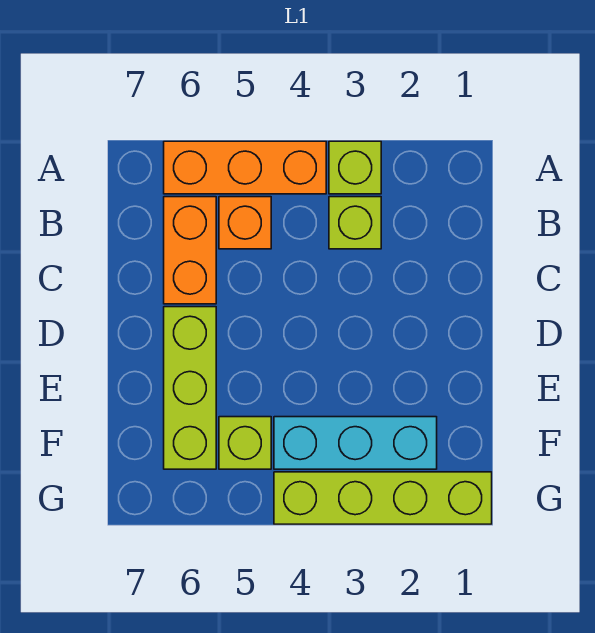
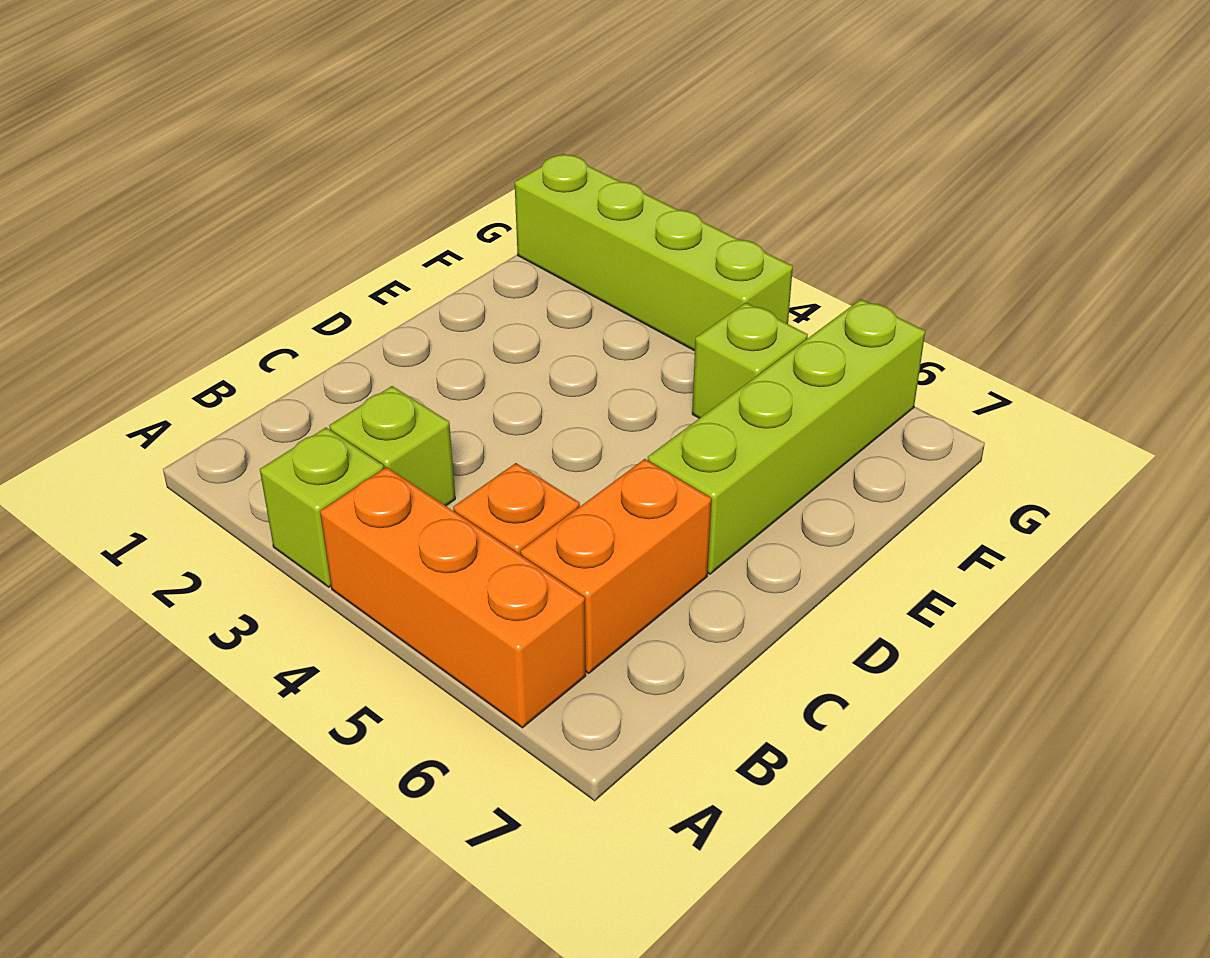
lime brick D6:F6 level 1 -> lime brick D6:G6 level 1
cyan brick F2:F4 level 1 -> none

